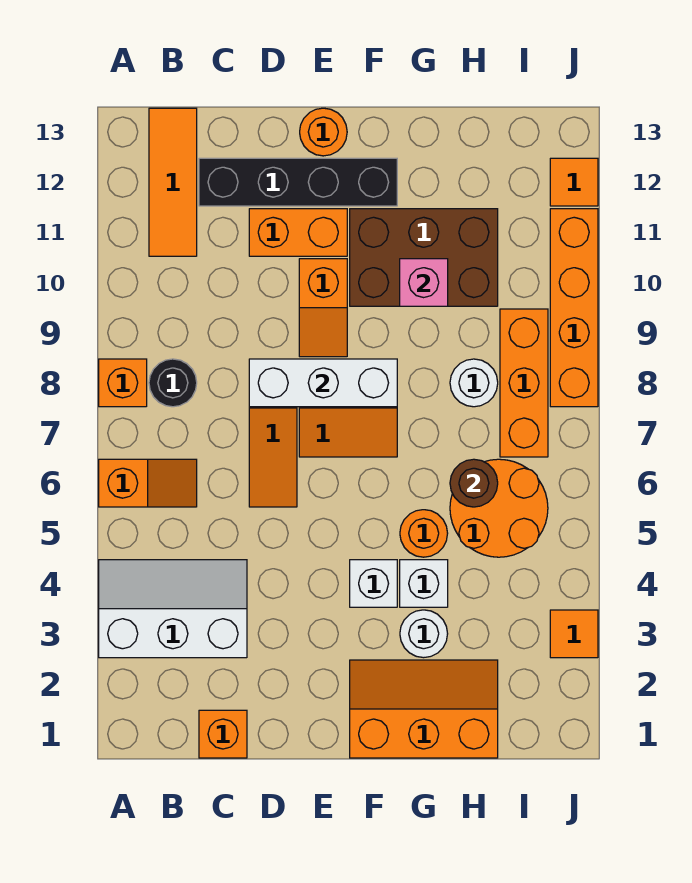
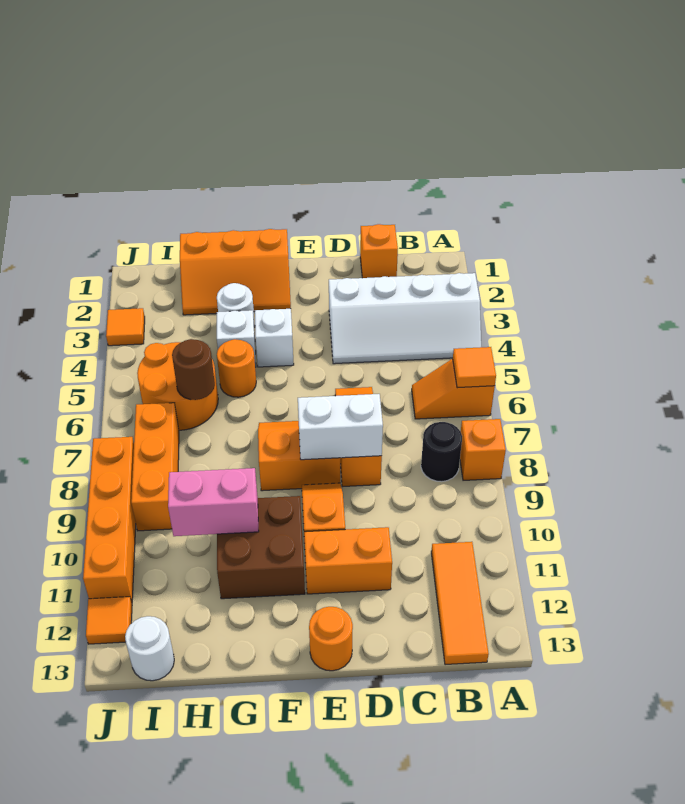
white slope A3:C4 level 1 top 3 -> white slope A3:D4 level 1 top 3
none -> orange tile A6 level 2
black brick C12:F12 level 1 -> none
white brick D8:F8 level 2 -> white brick D8:E8 level 2
brown brick F10:H11 level 1 -> brown brick F10:G11 level 1
pink brick G10 level 2 -> pink brick G10:H10 level 2
white round brick H8 level 1 -> white round brick I13 level 1

